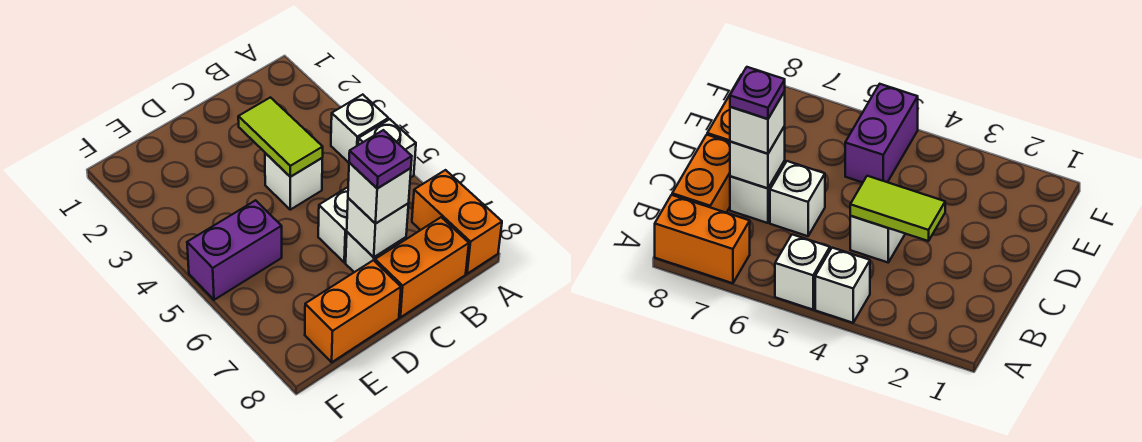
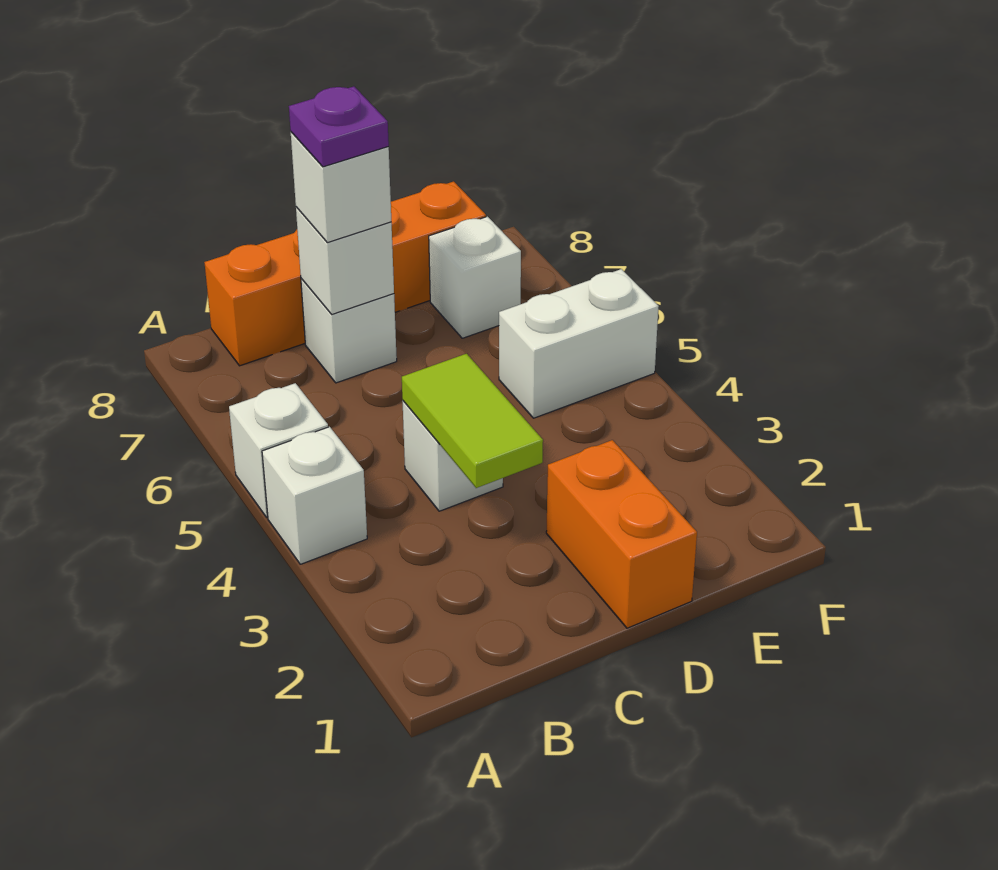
orange brick A7:A8 level 1 -> orange brick D1:D2 level 1
white brick C6 level 1 -> white brick E7 level 1
purple brick E5:F5 level 1 -> white brick E5:F5 level 1

